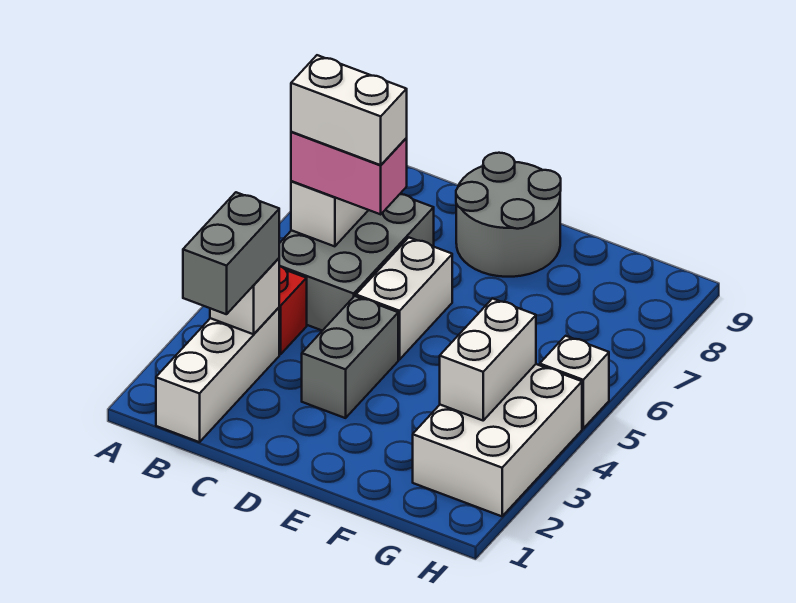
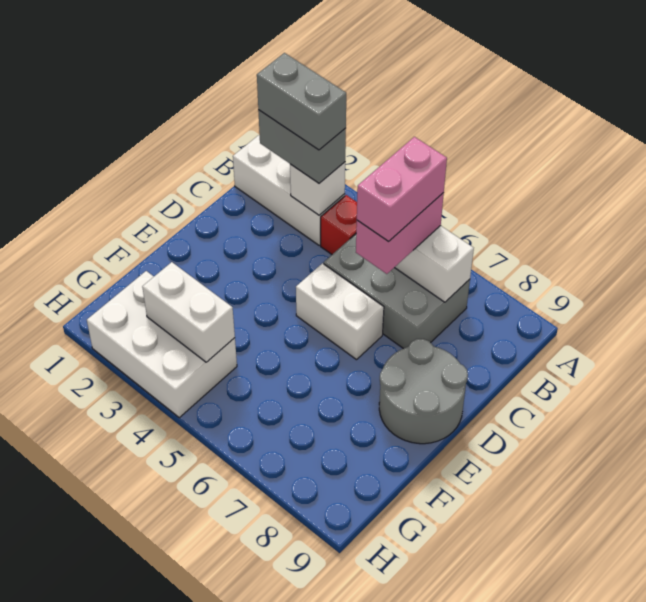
white brick B6:C6 level 4 -> pink brick B6:C6 level 4
grey brick D3:D4 level 1 -> grey brick B2:B3 level 4
white brick H5 level 1 -> none

